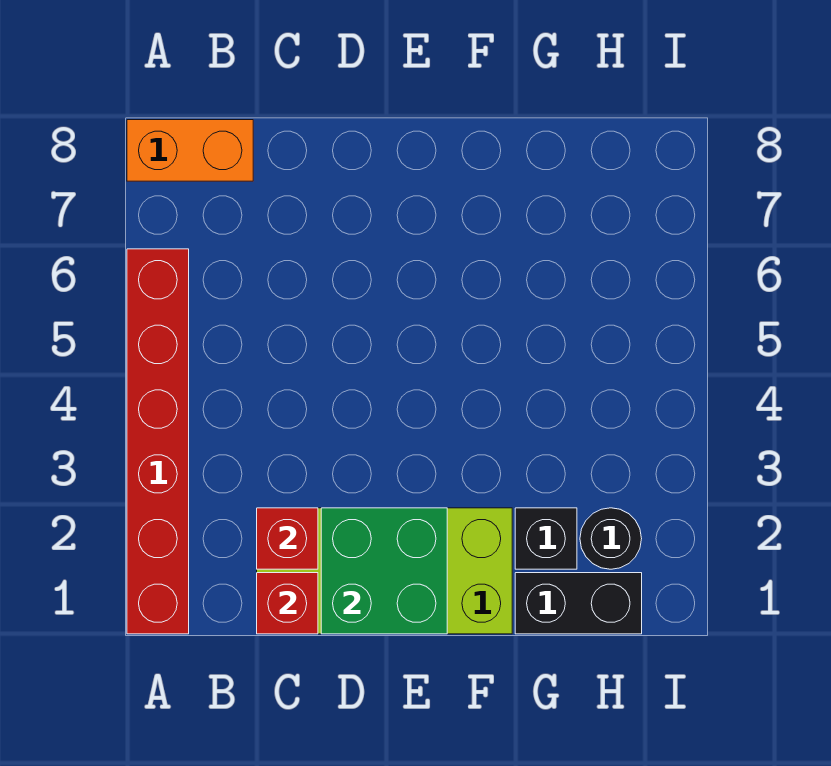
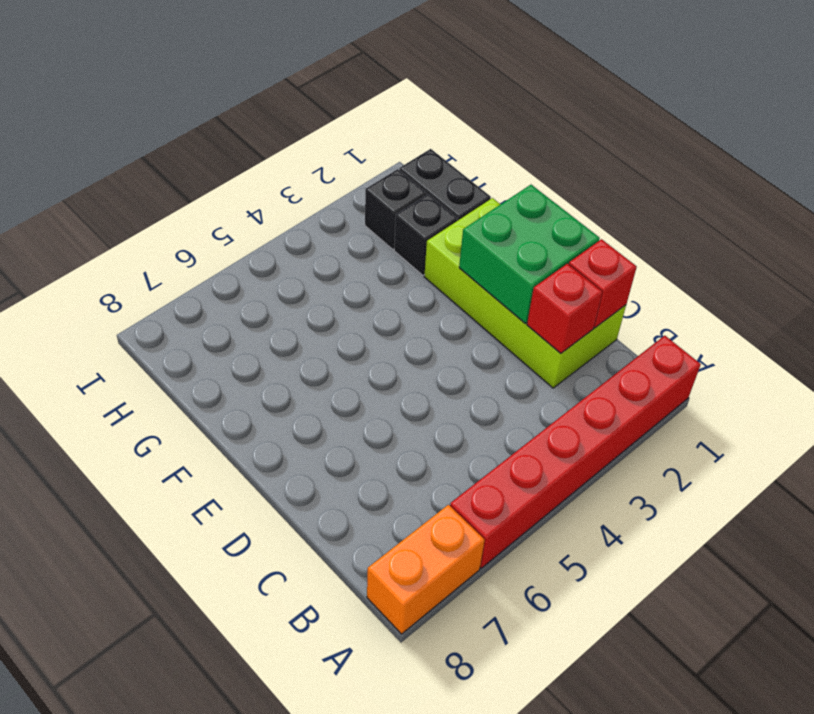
orange brick A8:B8 level 1 -> orange brick A7:A8 level 1
black round brick H2 level 1 -> black brick H2 level 1

